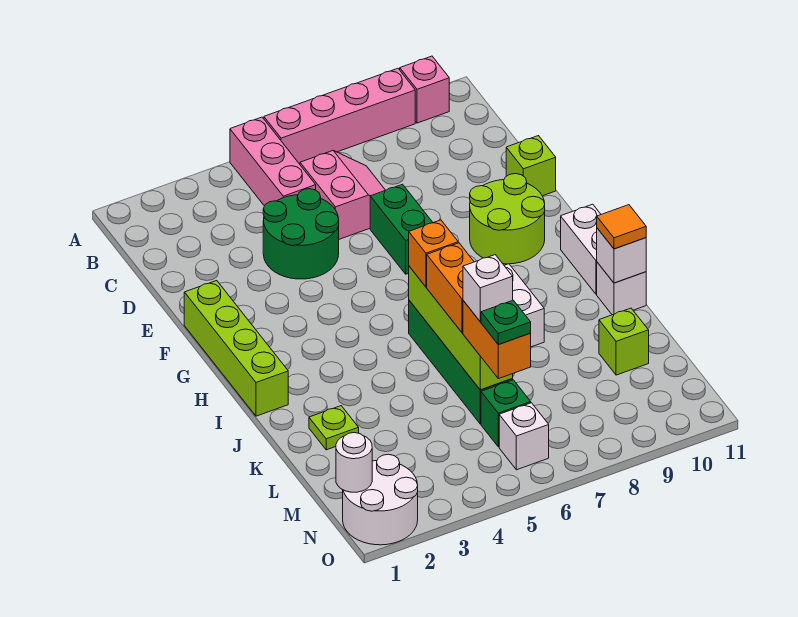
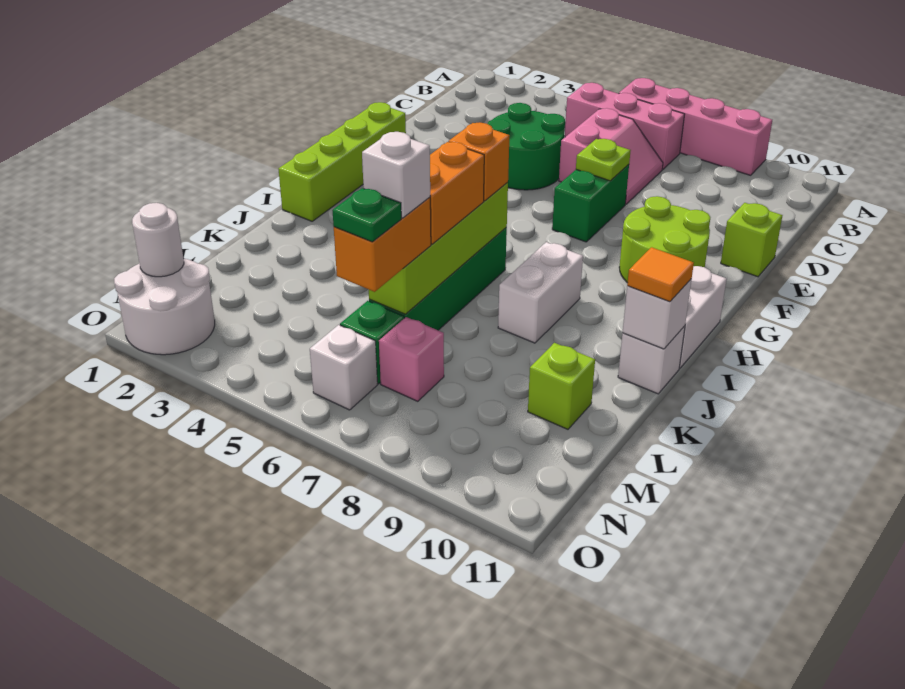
pink brick A5:C5 level 1 -> pink brick B5:B7 level 1
pink brick A10 level 1 -> pink brick M7 level 1
lime plate K2 level 1 -> lime plate E7 level 2

